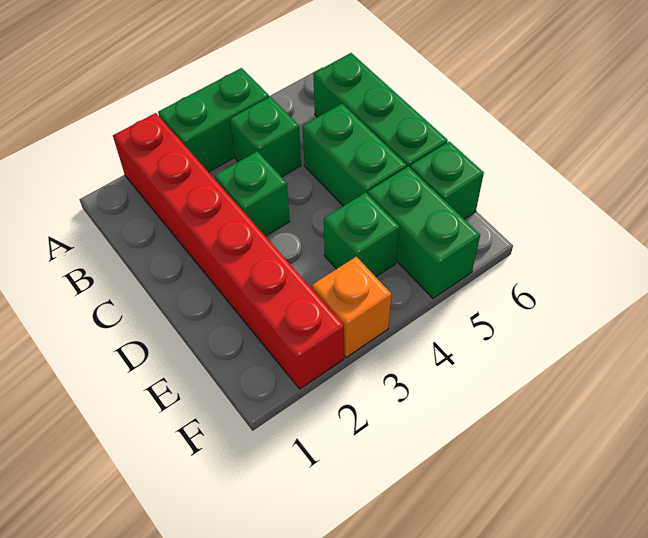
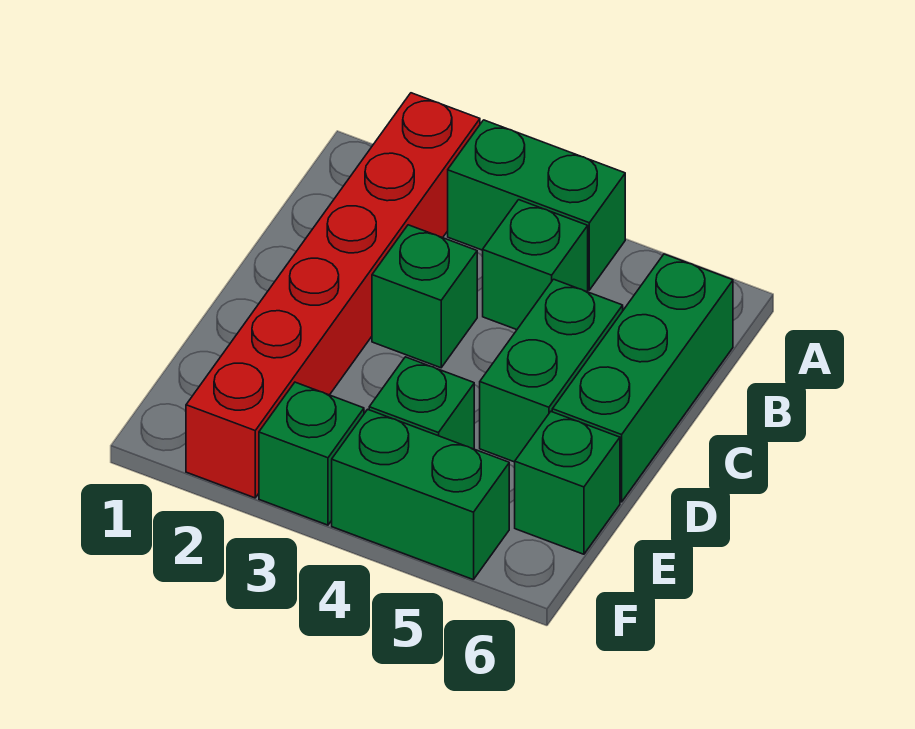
green brick E5:F5 level 1 -> green brick F4:F5 level 1
orange brick F3 level 1 -> green brick F3 level 1

